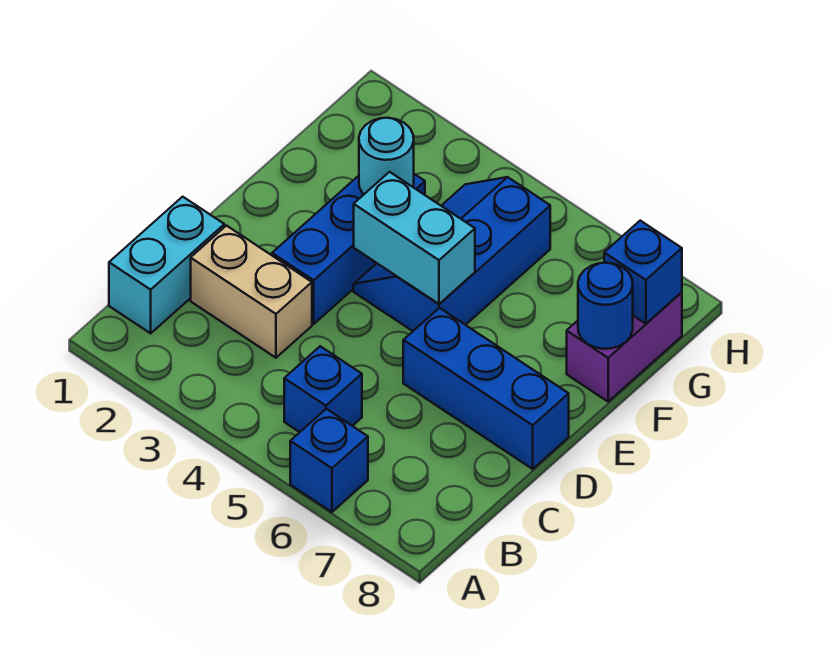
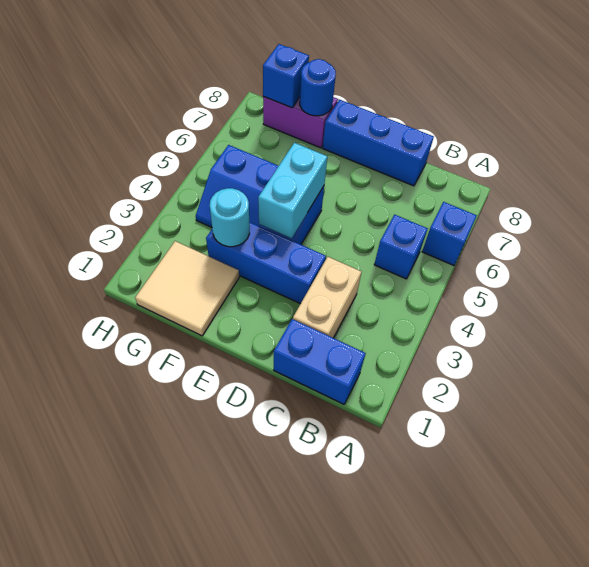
cyan brick B1:C1 level 1 -> blue brick B1:C1 level 1
blue brick D6:D8 level 1 -> blue brick C8:E8 level 1
none -> tan tile F1:G2 level 1

